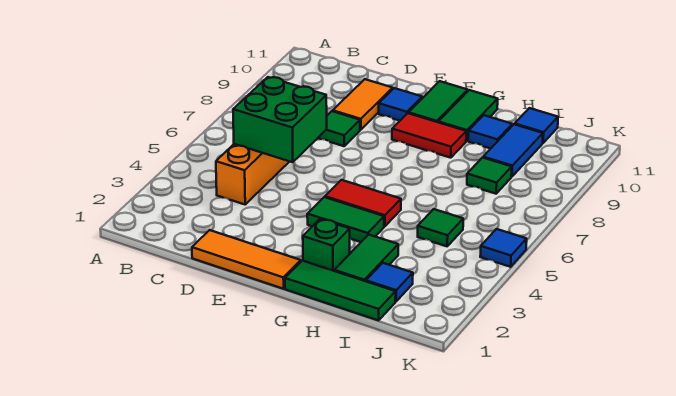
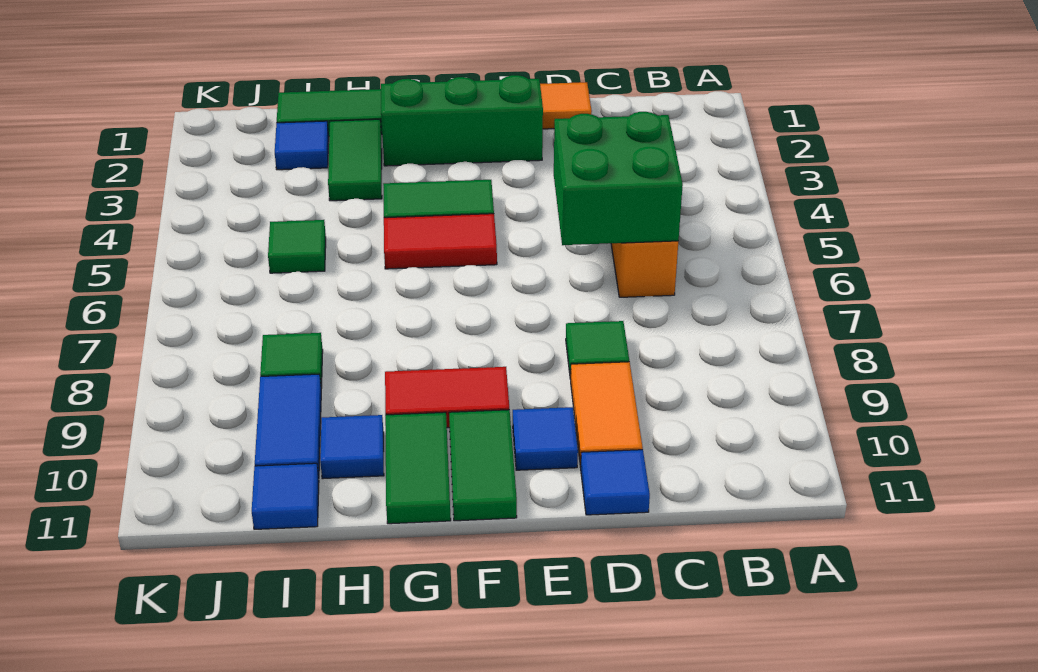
green brick G2 level 1 -> green brick E2:G2 level 1
blue tile K5 level 1 -> blue tile D11 level 1

